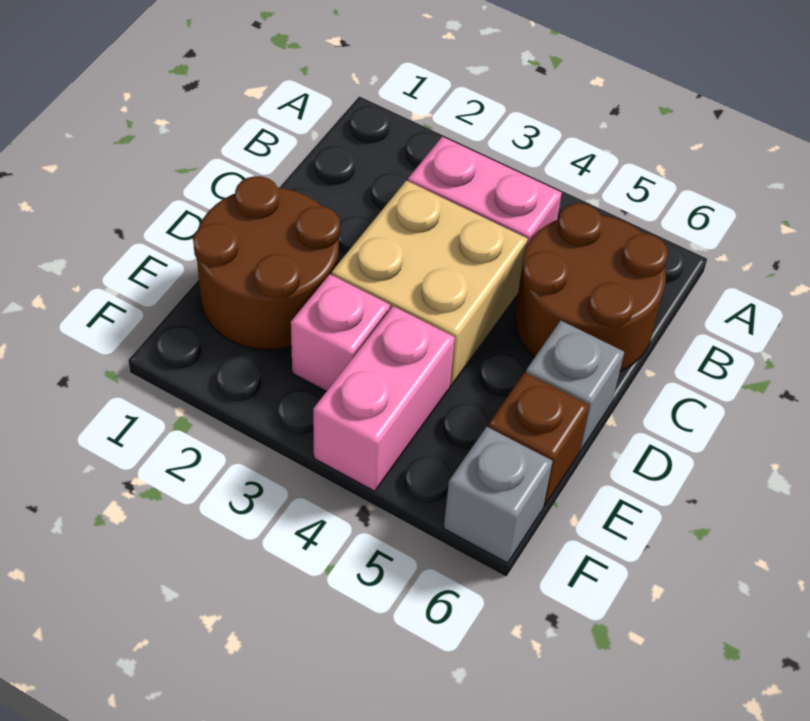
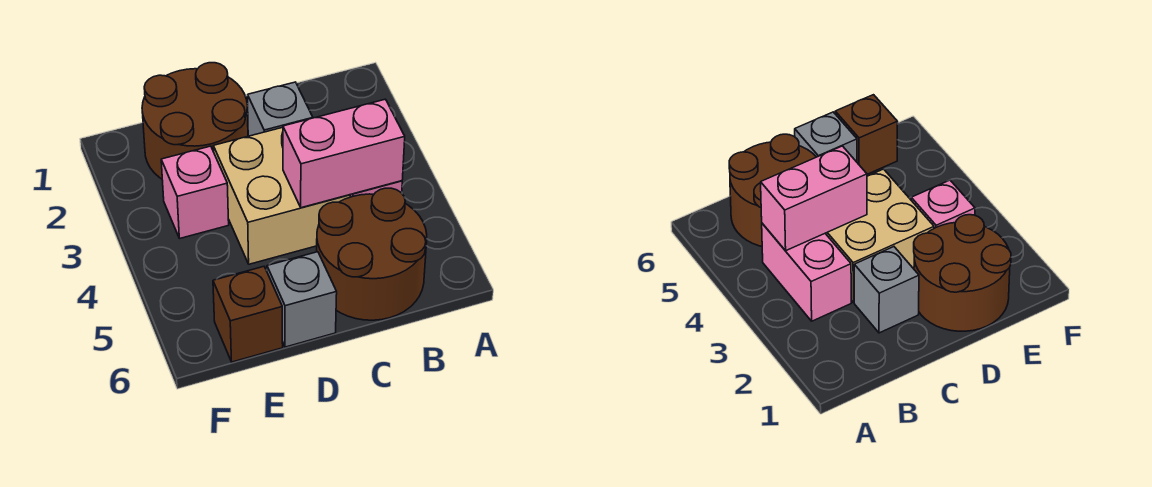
pink brick E4:F4 level 1 -> pink brick B4:C4 level 2
grey brick F6 level 1 -> grey brick C2 level 1

